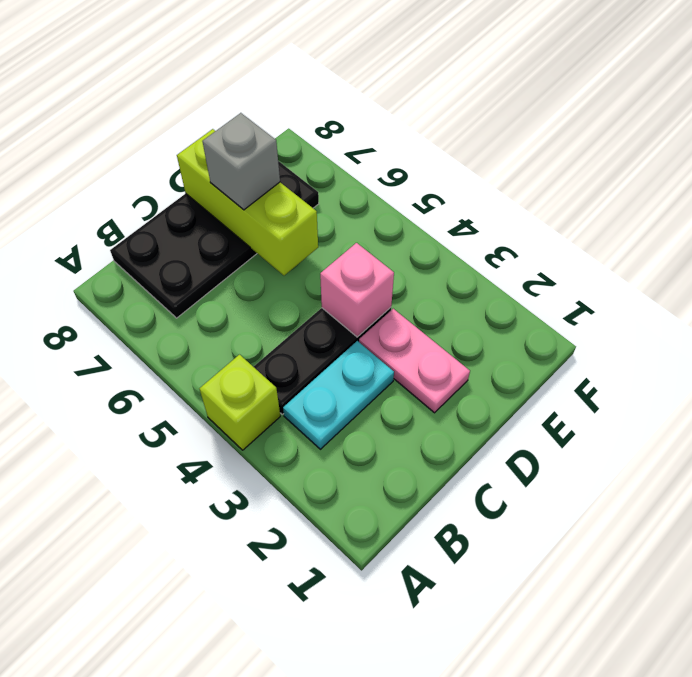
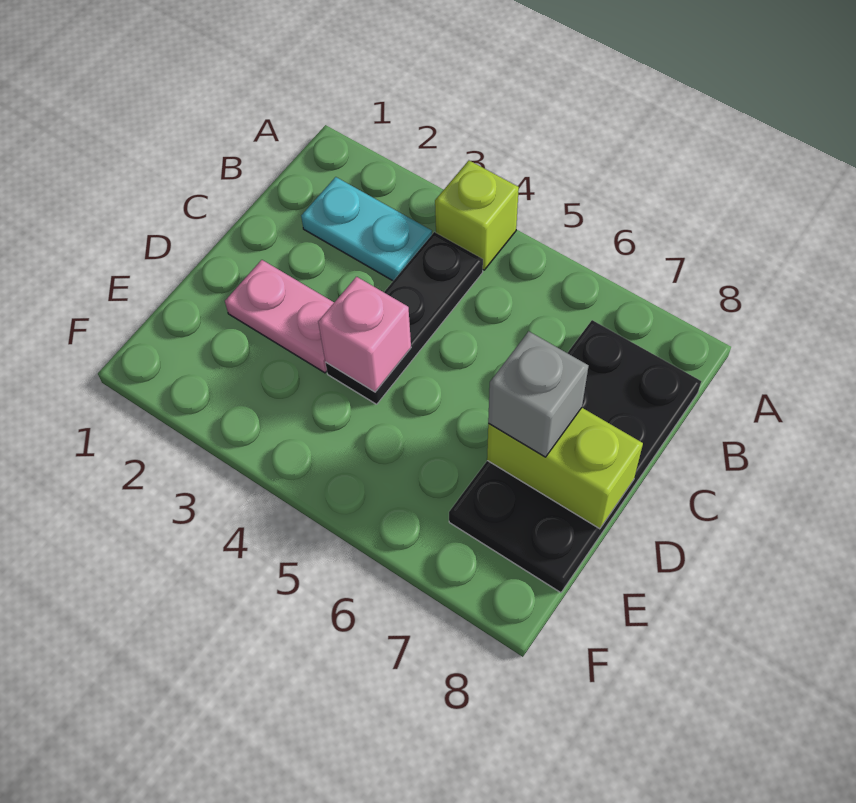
cyan plate B3:C3 level 1 -> cyan plate B2:B3 level 1
lime brick D6:D8 level 2 -> lime brick D7:D8 level 2

